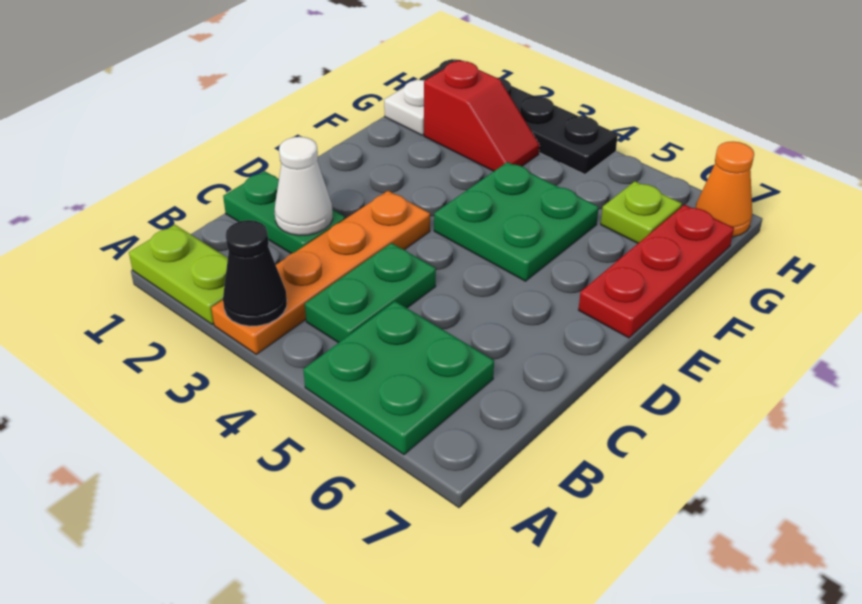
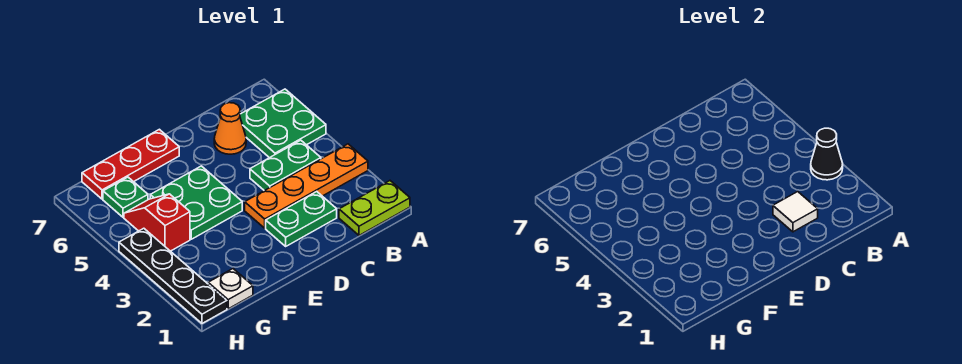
lime plate A1:A2 level 1 -> lime plate A1:B1 level 1
green plate C1:C2 level 1 -> green plate C2:D2 level 1
white cone C2 level 2 -> white tile C2 level 2
red slope G2:G3 level 1 top 2 -> red slope G4:G5 level 1 top 4
lime plate G6 level 1 -> green plate G6 level 1
orange cone H7 level 1 -> orange cone C6 level 1

